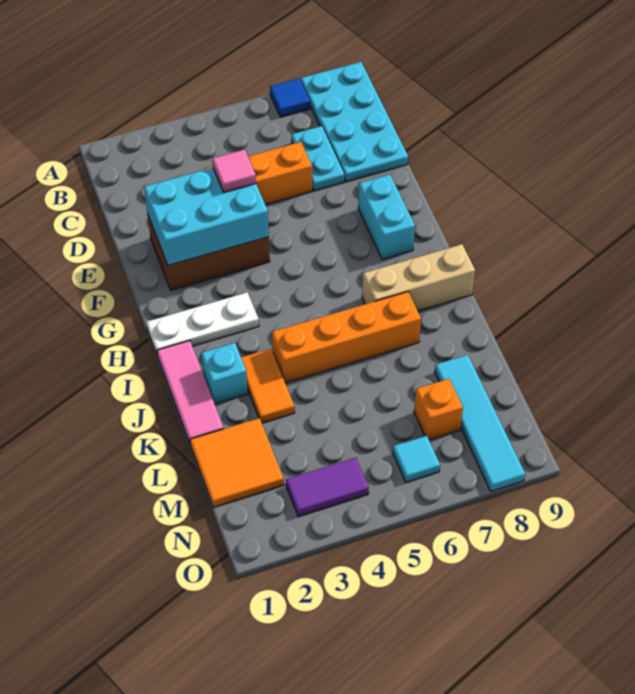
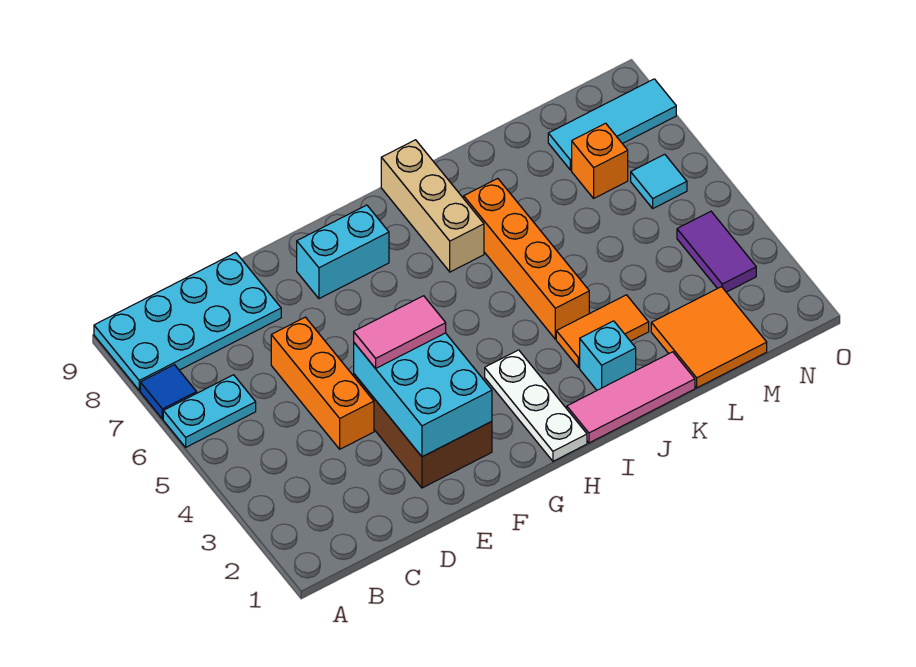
cyan plate C7:D7 level 1 -> cyan plate A6:B6 level 1
pink tile E4 level 3 -> pink tile E4:F4 level 3
cyan tile L8:O8 level 1 -> cyan tile M8:O8 level 1

